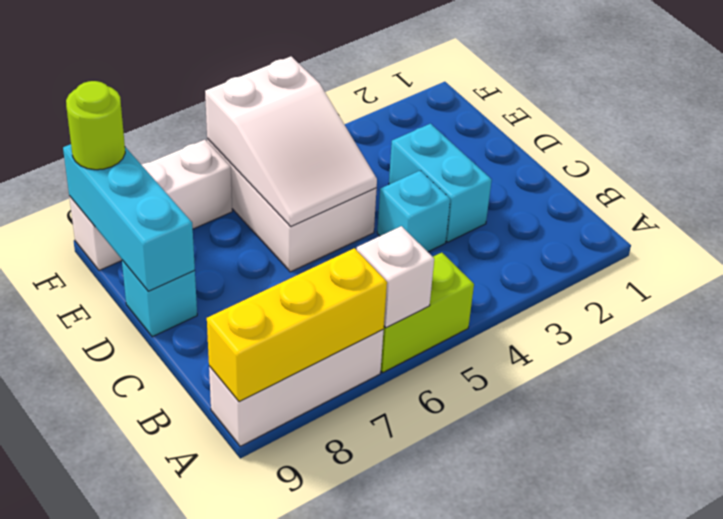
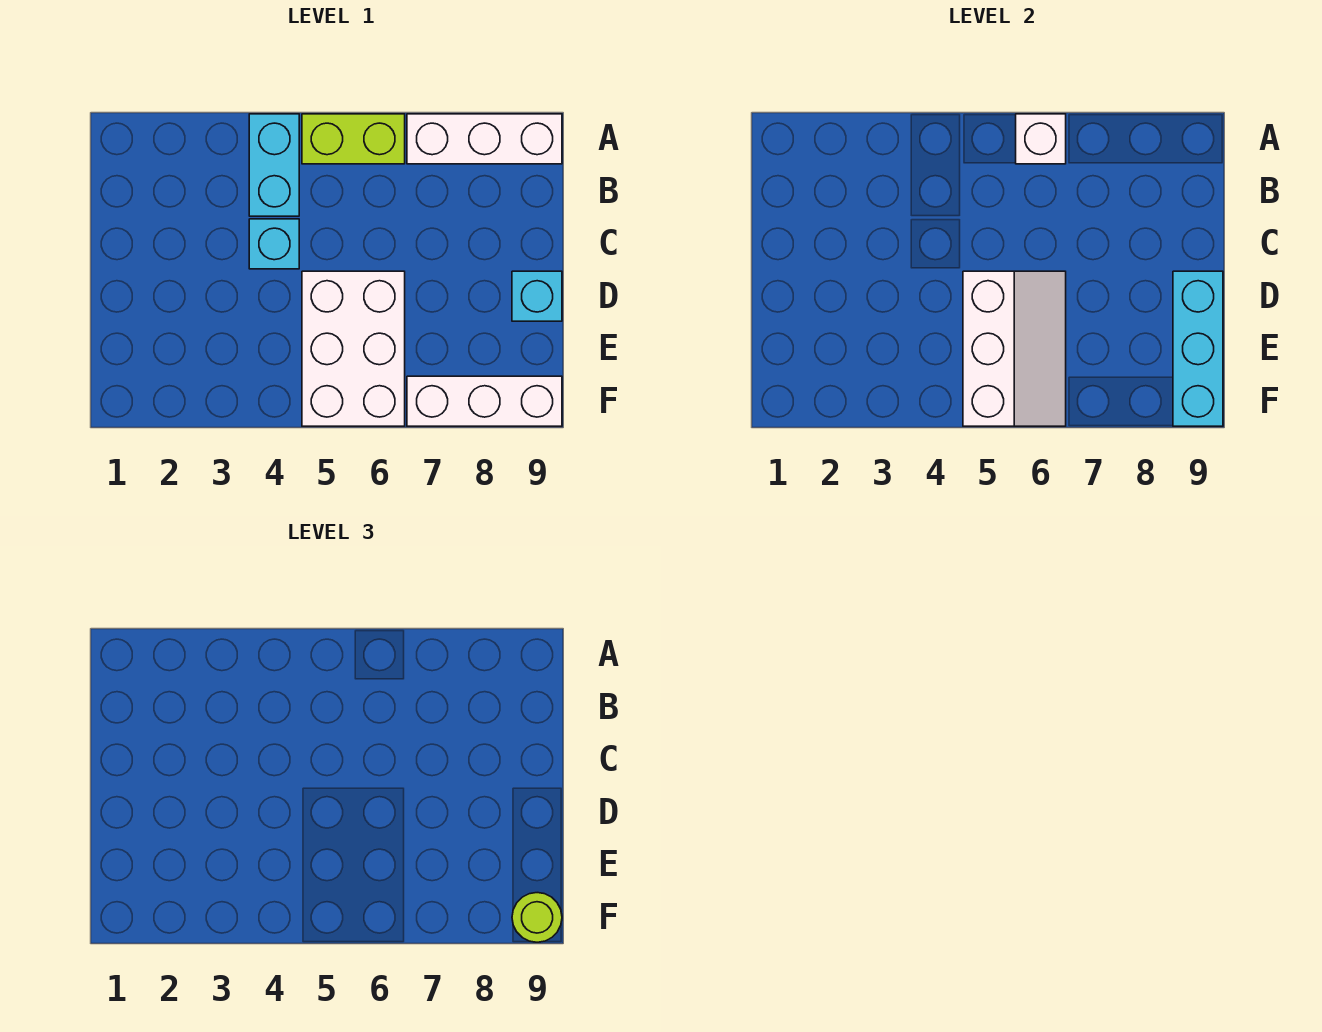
yellow brick A7:A9 level 2 -> none
cyan brick C3:D3 level 1 -> cyan brick A4:B4 level 1
white slope D5:F6 level 2 top F -> white slope D5:F6 level 2 top 5

